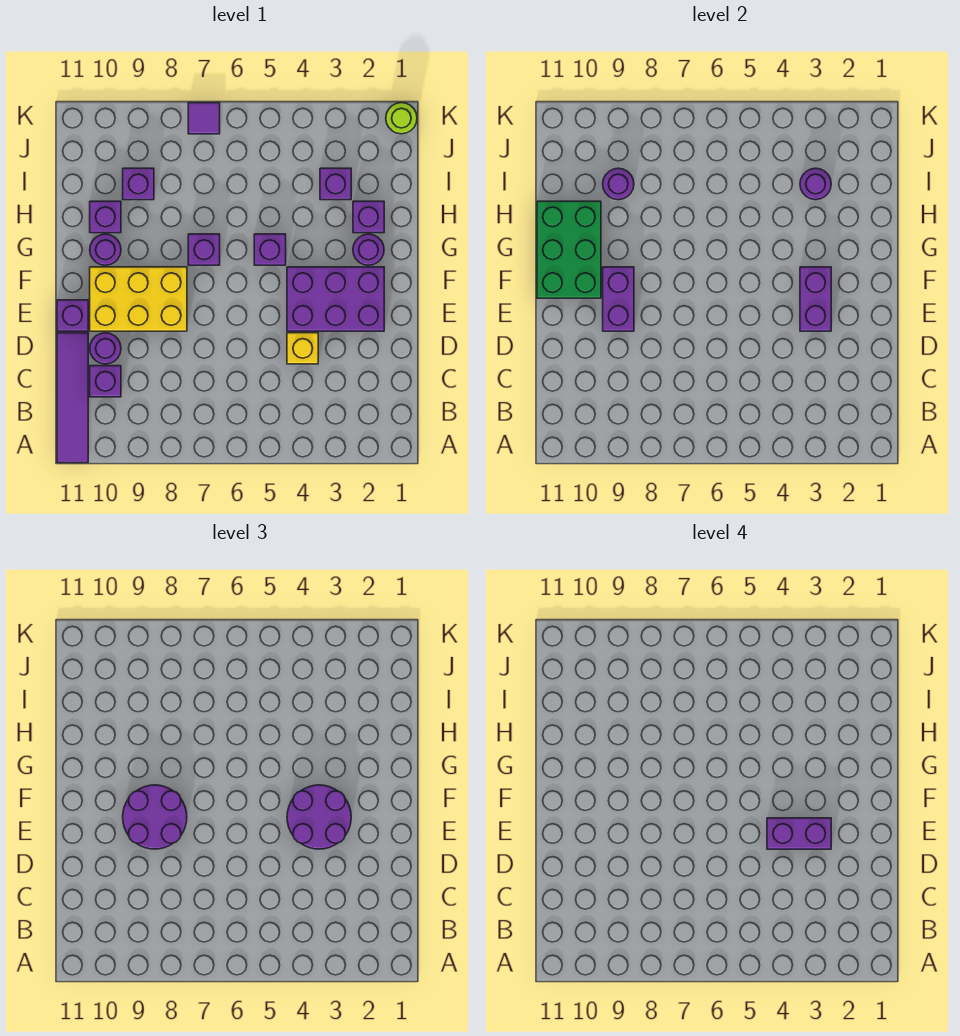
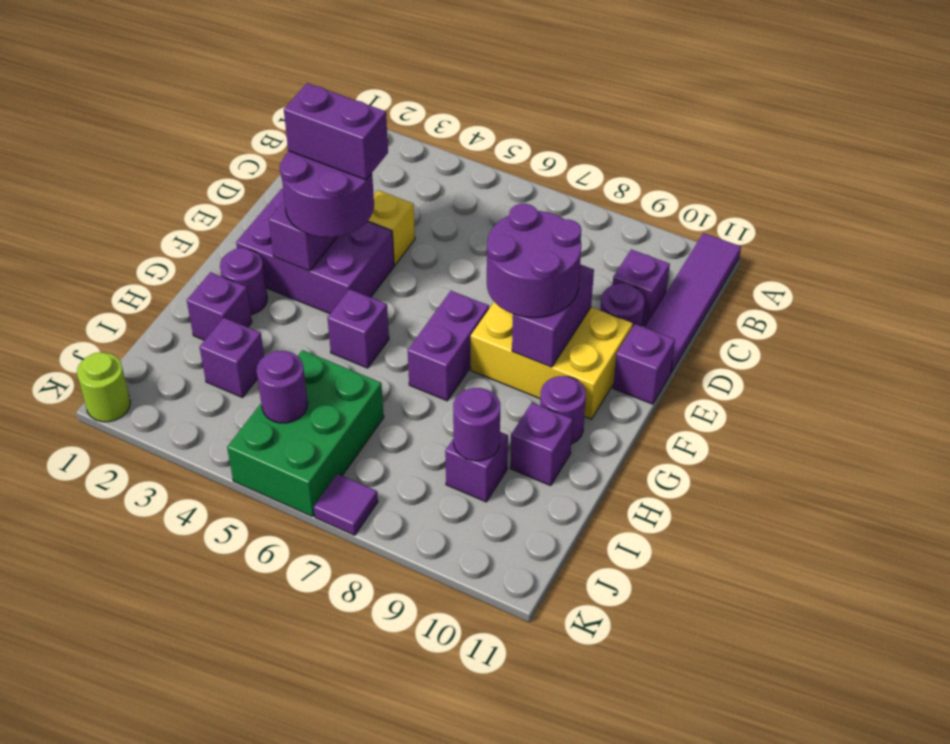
green brick F10:H11 level 2 -> green brick I5:K6 level 1
purple brick G7 level 1 -> purple brick F7:G7 level 1
purple round brick I3 level 2 -> purple round brick J5 level 2

